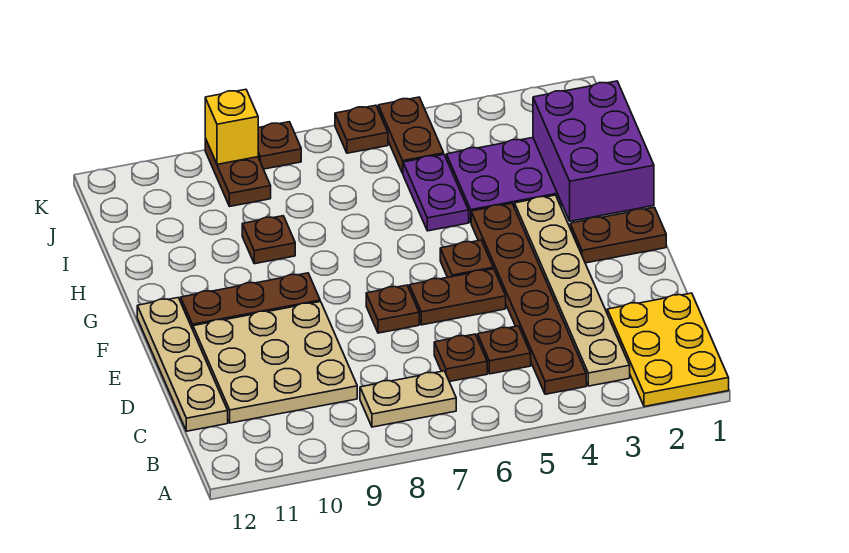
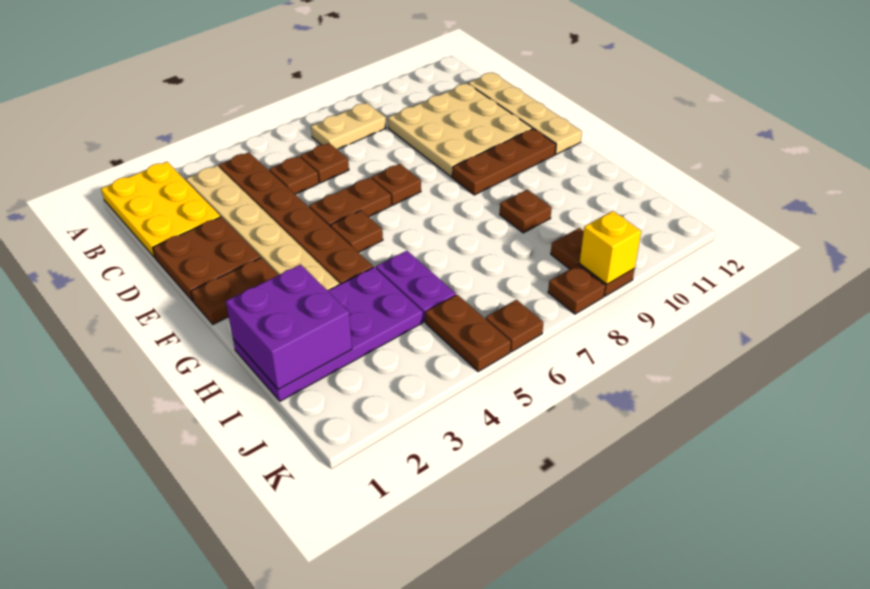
none -> brown plate D1:E2 level 1
purple brick G1:I2 level 2 -> purple brick H1:I2 level 2

